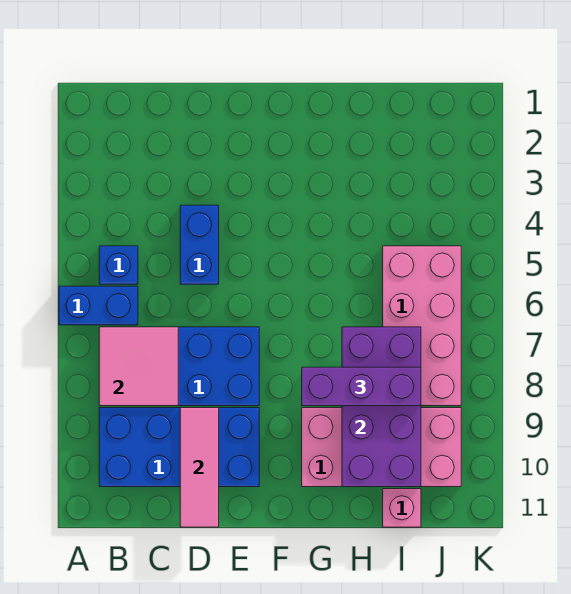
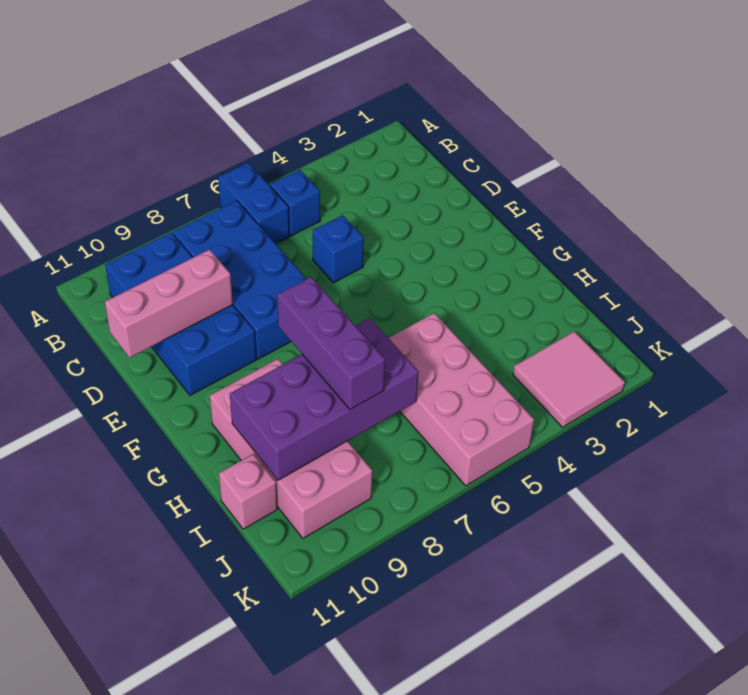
pink tile B7:C8 level 2 -> pink tile J2:K3 level 1
blue brick D4:D5 level 1 -> blue brick D5 level 1
pink tile D9:D11 level 2 -> pink brick D9:D11 level 2
pink brick I5:J8 level 1 -> pink brick H5:K6 level 1

